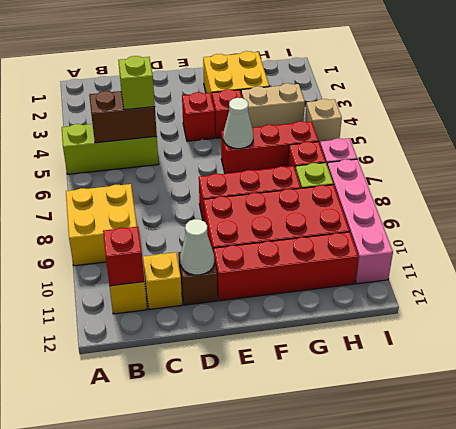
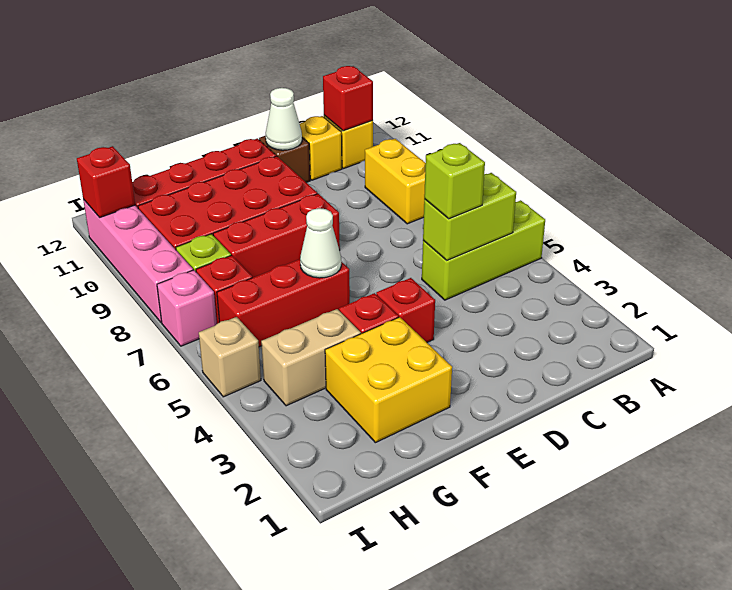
yellow brick A8:B9 level 1 -> yellow brick B8:B9 level 1
brown brick B5:C5 level 2 -> lime brick B5:C5 level 2
none -> red brick I11 level 2

